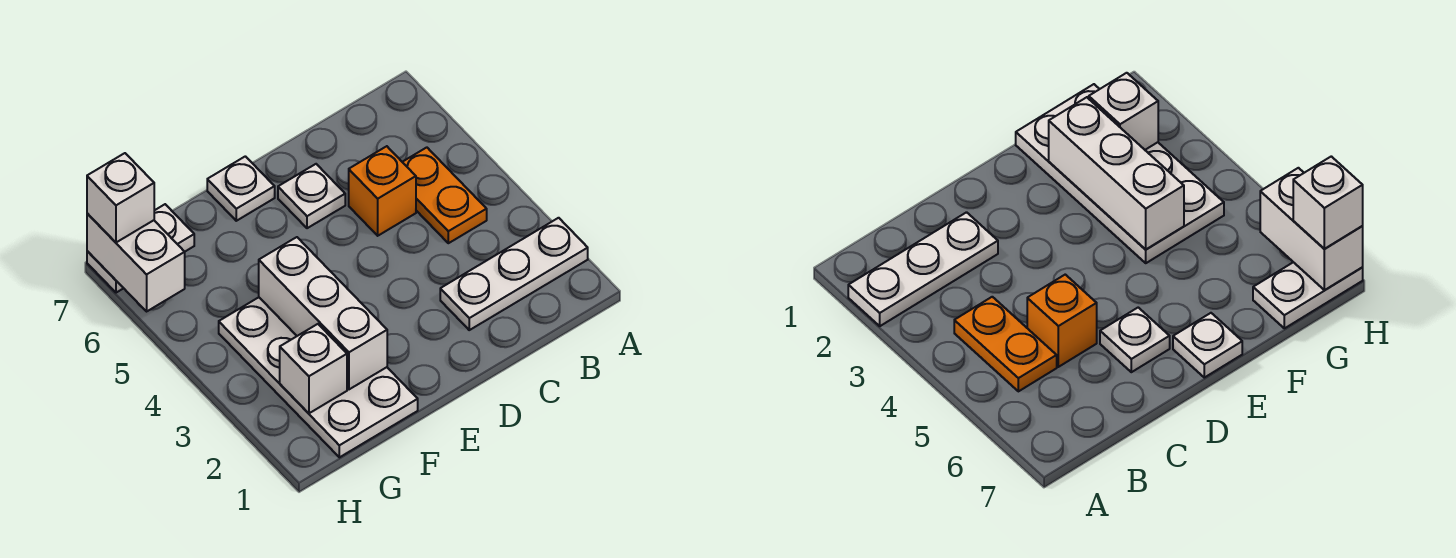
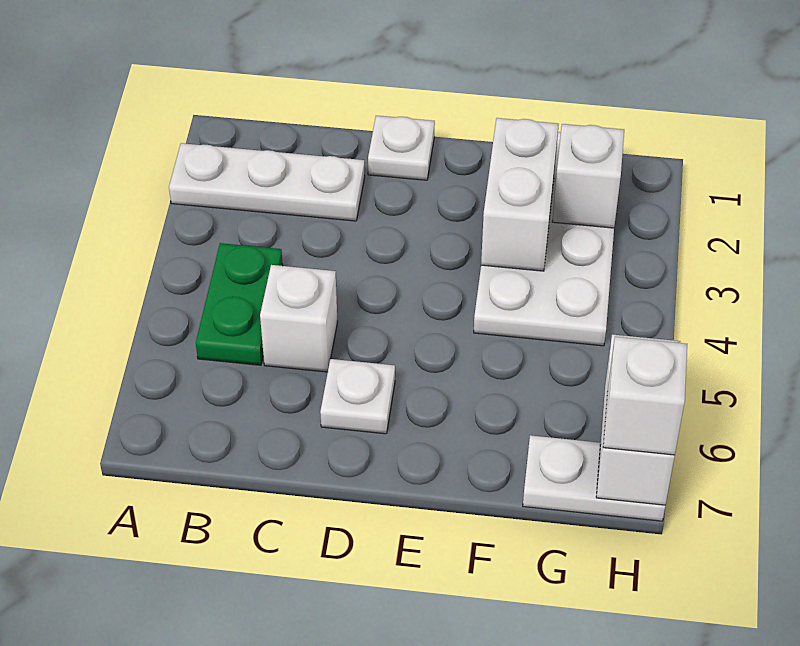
orange plate B4:B5 level 1 -> green plate B4:B5 level 1
orange brick C5 level 1 -> white brick C5 level 1
white plate E7 level 1 -> white plate D1 level 1
white brick F2:F4 level 2 -> white brick F2:F3 level 2

